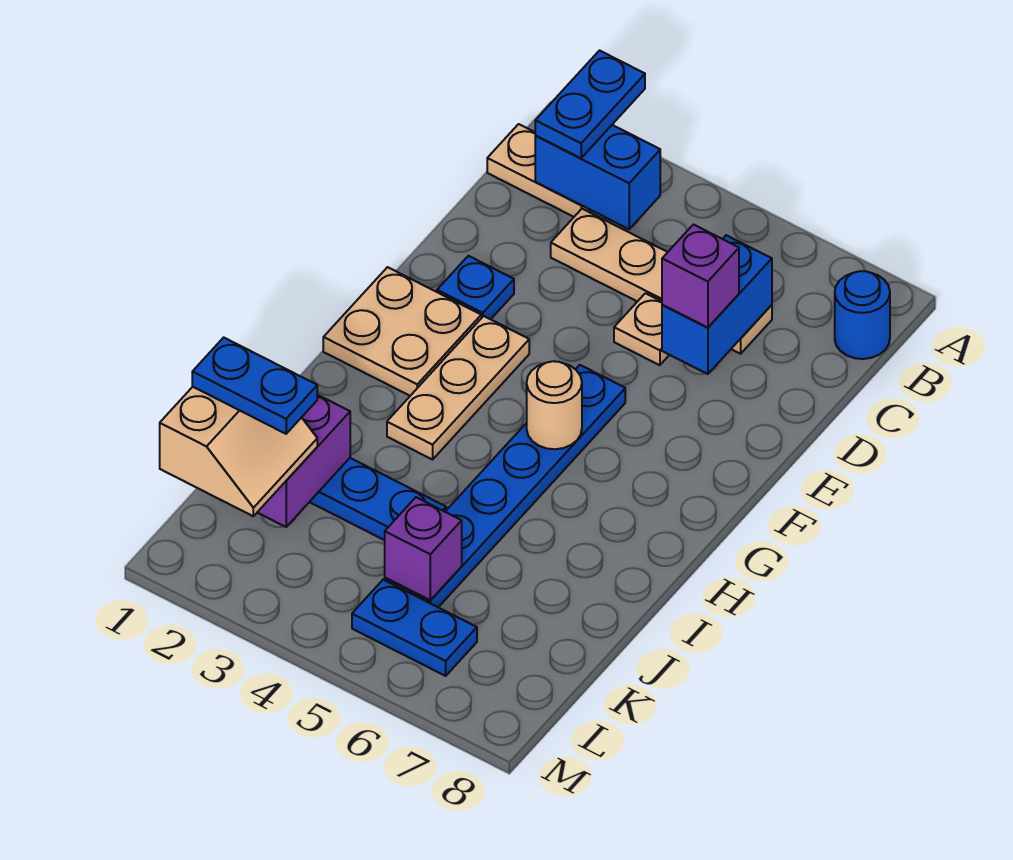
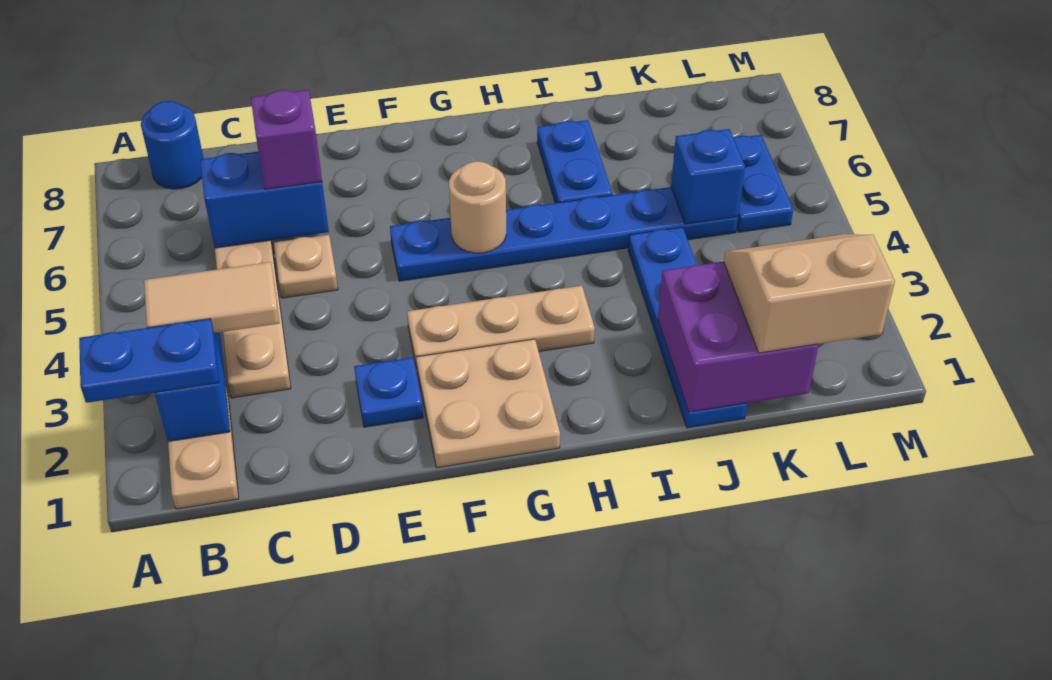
none -> tan tile B3:C3 level 3
blue plate K1:K2 level 4 -> blue plate I6:I7 level 1
purple brick K5 level 2 -> blue brick K5 level 2

